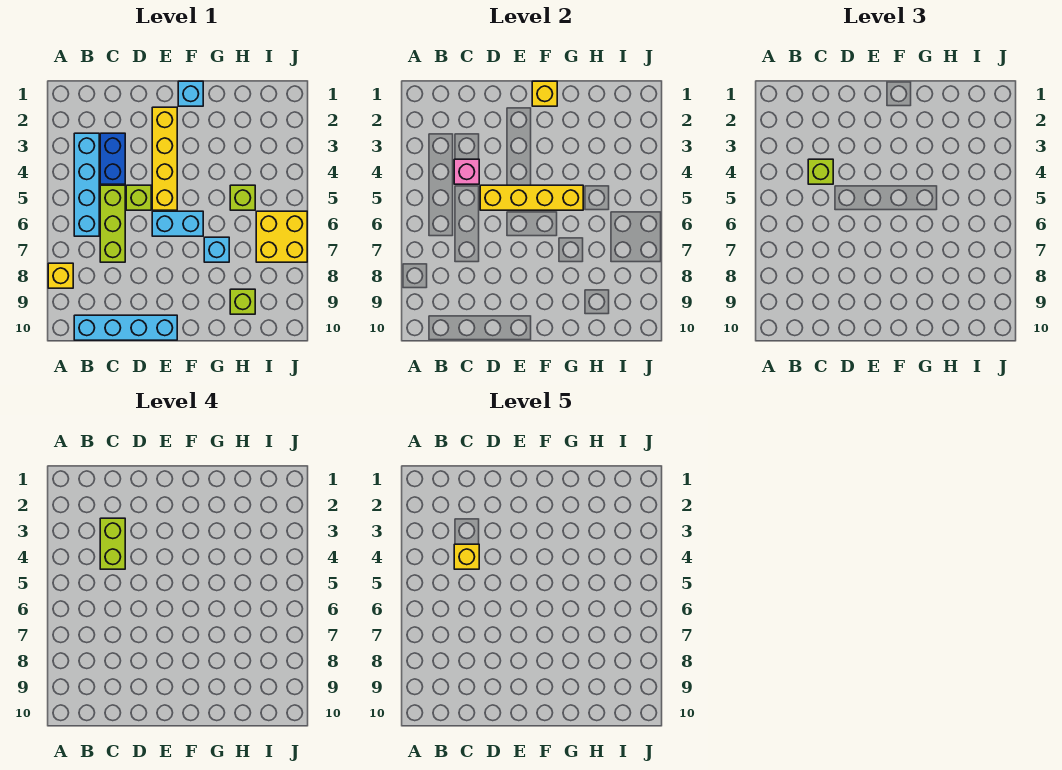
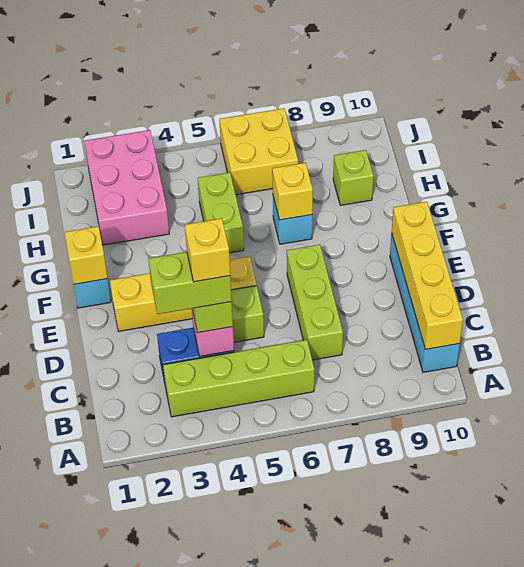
yellow brick A8 level 1 -> yellow brick G7 level 2
cyan brick B3:B6 level 1 -> lime brick B3:B6 level 1
lime brick C5:C7 level 1 -> lime brick C7:E7 level 1
yellow brick D5:G5 level 2 -> yellow brick B10:E10 level 2
cyan brick E6:F6 level 1 -> none
none -> pink brick H2:J3 level 1
lime brick H5 level 1 -> lime brick G5:H5 level 1

